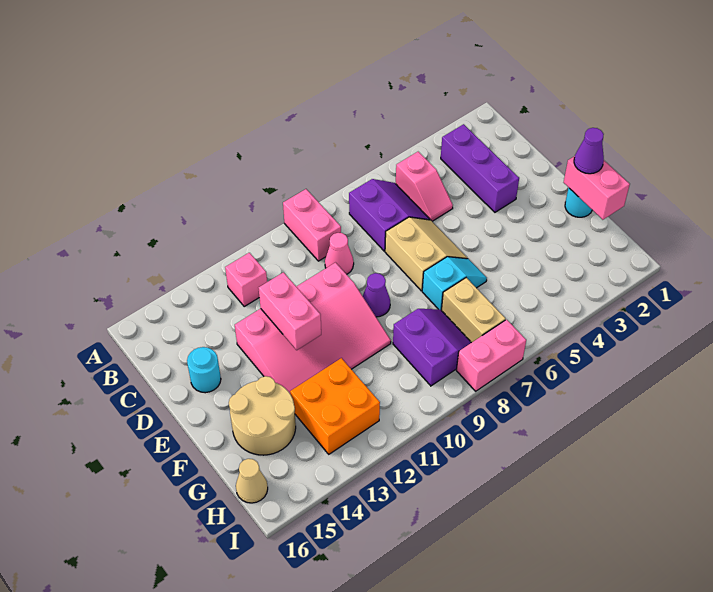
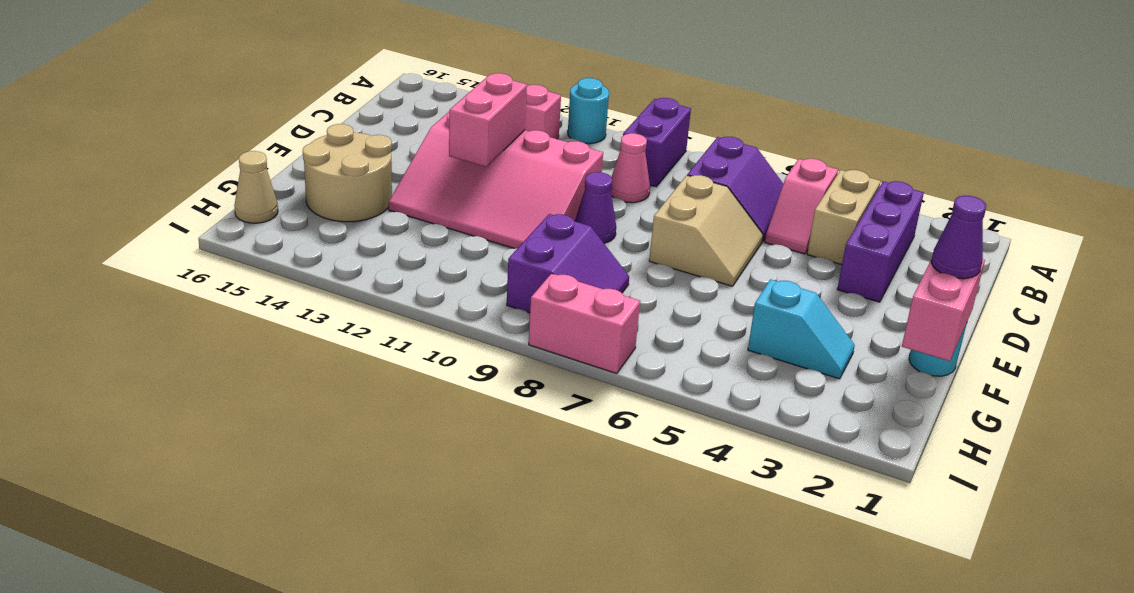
pink brick A9:B9 level 1 -> purple brick A9:B9 level 1
cyan round brick D15 level 1 -> cyan round brick A11 level 1
cyan slope F6:F7 level 1 top 7 -> cyan slope G3:G4 level 1 top 4
tan brick G7:H7 level 1 -> tan brick B4:C4 level 1
orange brick G12:H13 level 1 -> none

